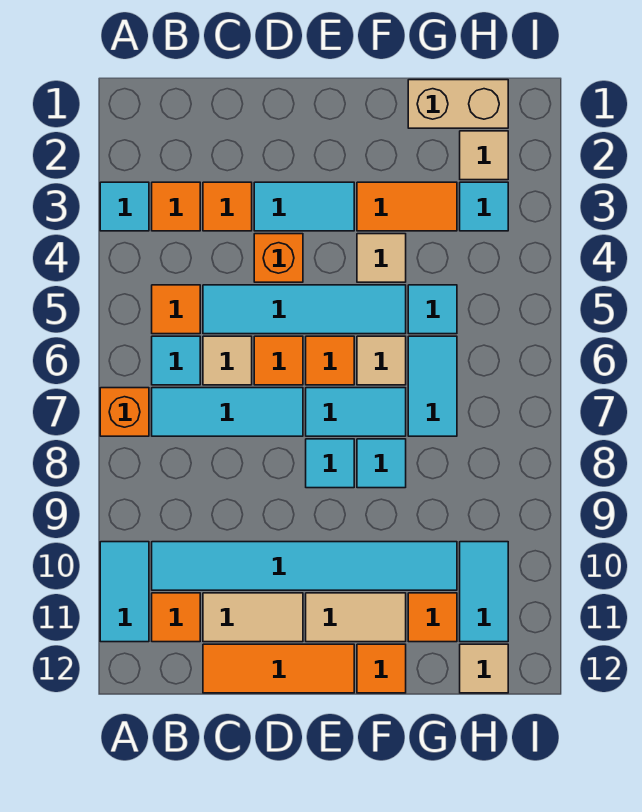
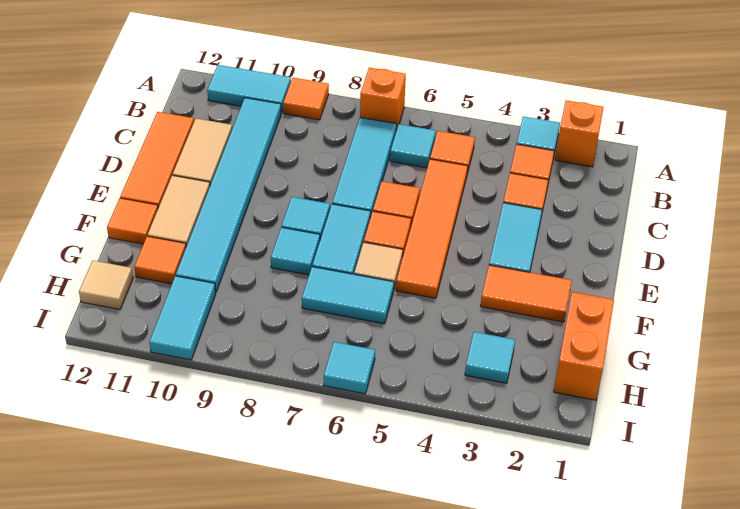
orange tile B11 level 1 -> orange tile A9 level 1
cyan tile C5:F5 level 1 -> orange tile C5:F5 level 1
tan tile C6 level 1 -> none
orange brick D4 level 1 -> orange brick A2 level 1
orange tile F3:G3 level 1 -> orange tile F2:F3 level 1
tan tile F4 level 1 -> none
tan brick G1:H1 level 1 -> orange brick G1:H1 level 1
cyan tile G5 level 1 -> cyan tile I6 level 1
tan tile H2 level 1 -> none
cyan tile H10:H11 level 1 -> cyan tile H10:I10 level 1

